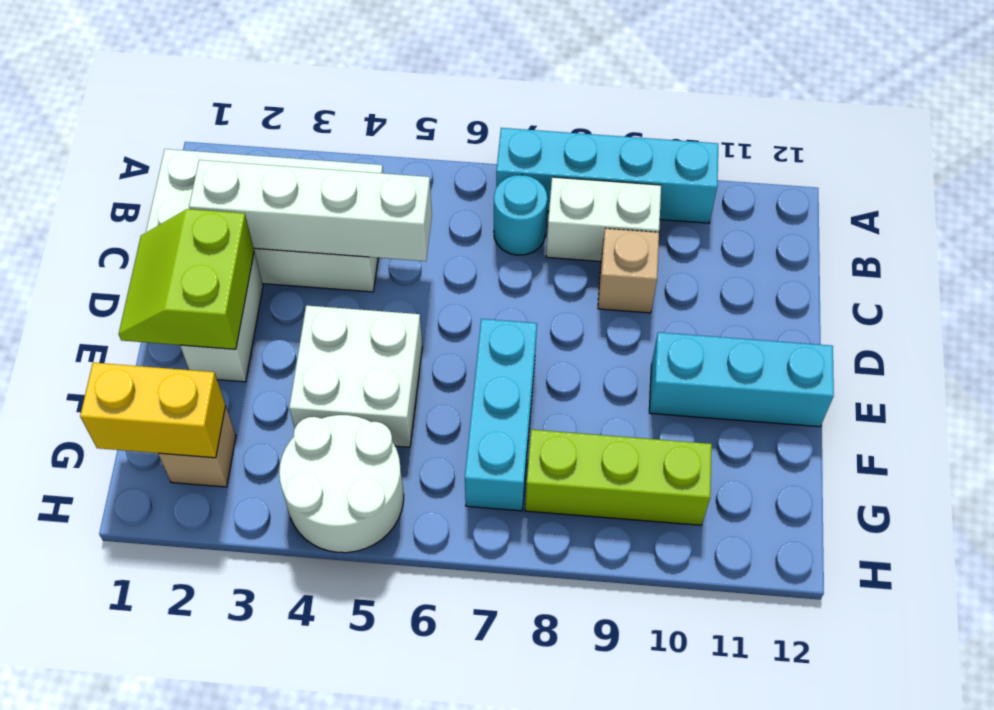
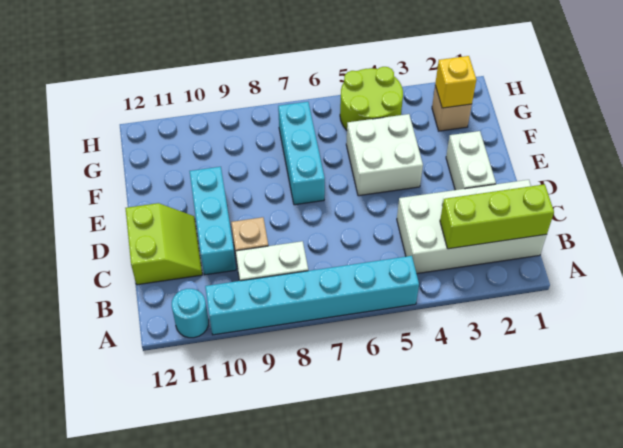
cyan brick A7:A10 level 1 -> cyan brick A5:A10 level 1
cyan round brick B7 level 1 -> cyan round brick A11 level 1
white brick C2:C5 level 2 -> none
lime slope D1:E2 level 2 top 2 -> lime slope C11:D12 level 1 top 12
cyan brick E10:E12 level 1 -> cyan brick C10:E10 level 1
yellow brick G1:G2 level 2 -> yellow brick G2 level 2
white round brick G4:H5 level 1 -> lime round brick G4:H5 level 1
lime brick G8:G10 level 1 -> lime brick B1:B3 level 2

